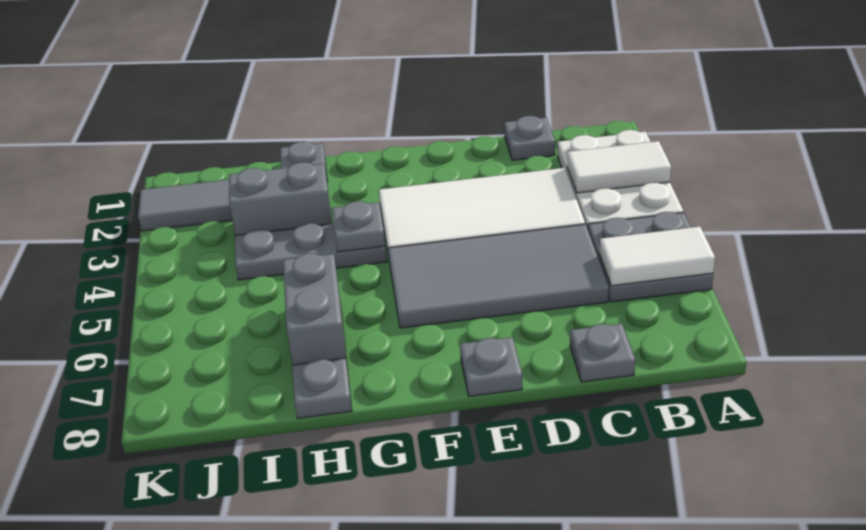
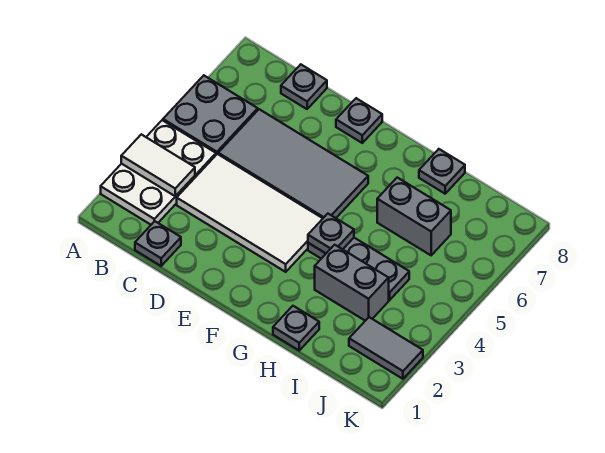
white tile A6:B6 level 2 -> none
grey brick H6:H7 level 1 -> grey brick H6:I6 level 1

